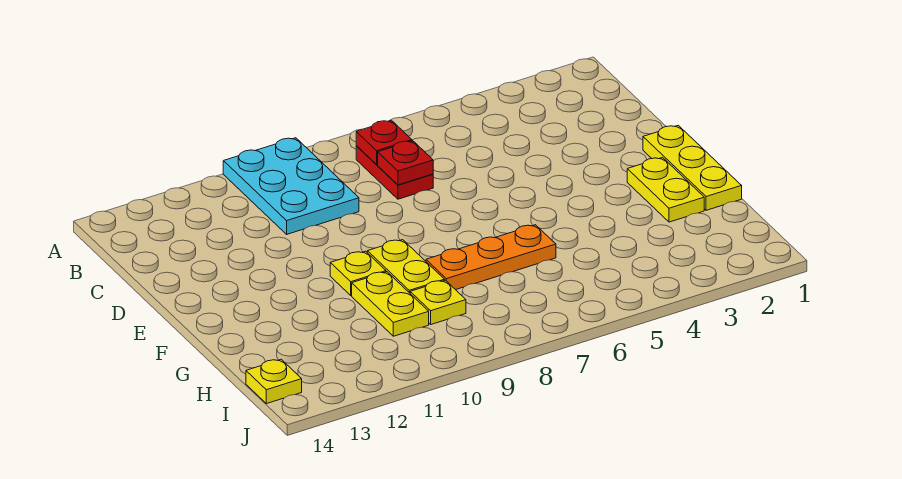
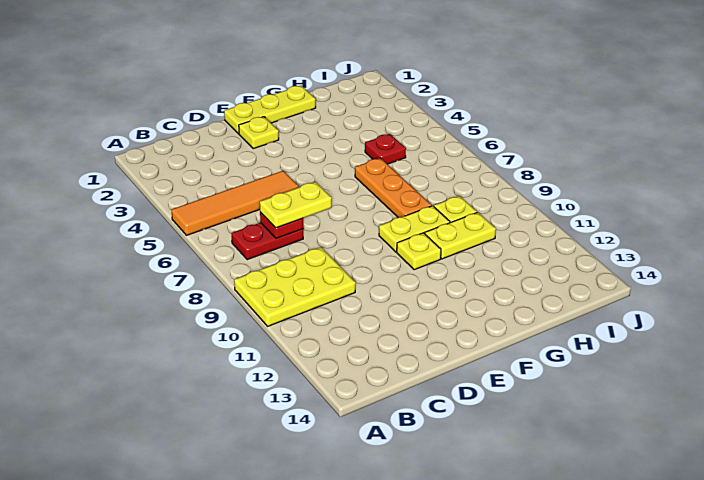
none -> orange tile A5:D5 level 1
cyan plate A9:C10 level 1 -> yellow plate A9:C10 level 1
red plate B7 level 2 -> red plate H5 level 1
yellow plate F2:G2 level 1 -> yellow plate C7:D7 level 3
yellow plate I14 level 1 -> yellow plate E2 level 1

